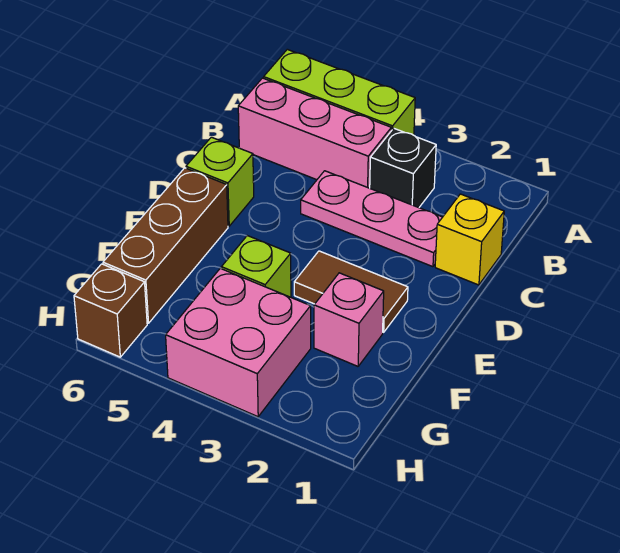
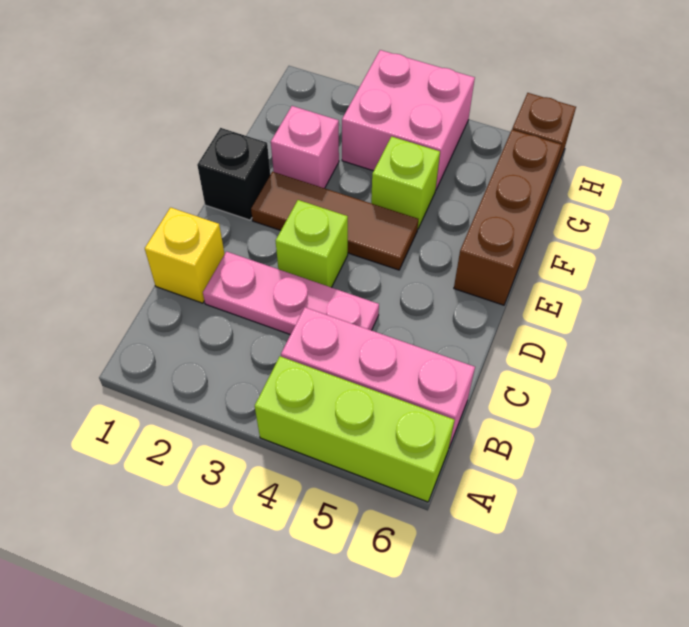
black brick B3 level 1 -> black brick E1 level 1
lime brick D6 level 1 -> lime brick D3 level 1
brown tile E2:E3 level 1 -> brown tile E2:E4 level 1

